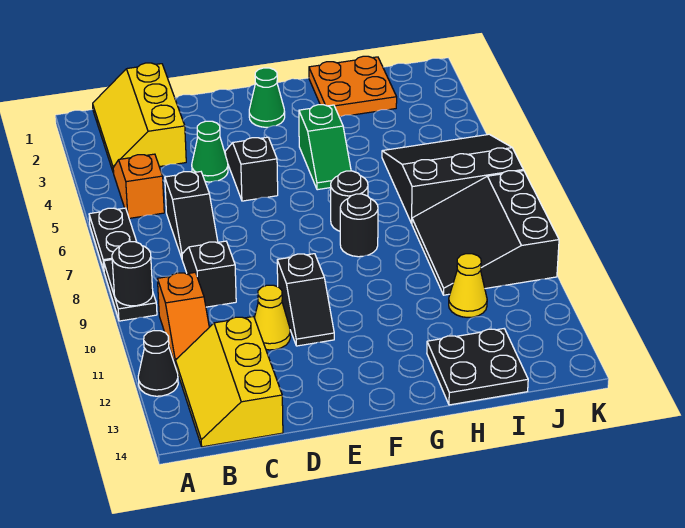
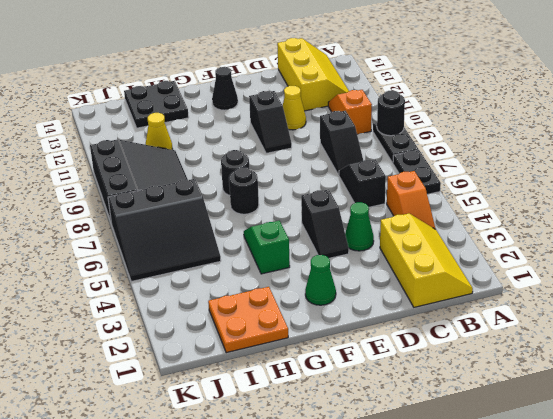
black cone A12 level 1 -> black cone F13 level 1
black slope E10:E11 level 1 top 10 -> black slope E10:E11 level 1 top 11

